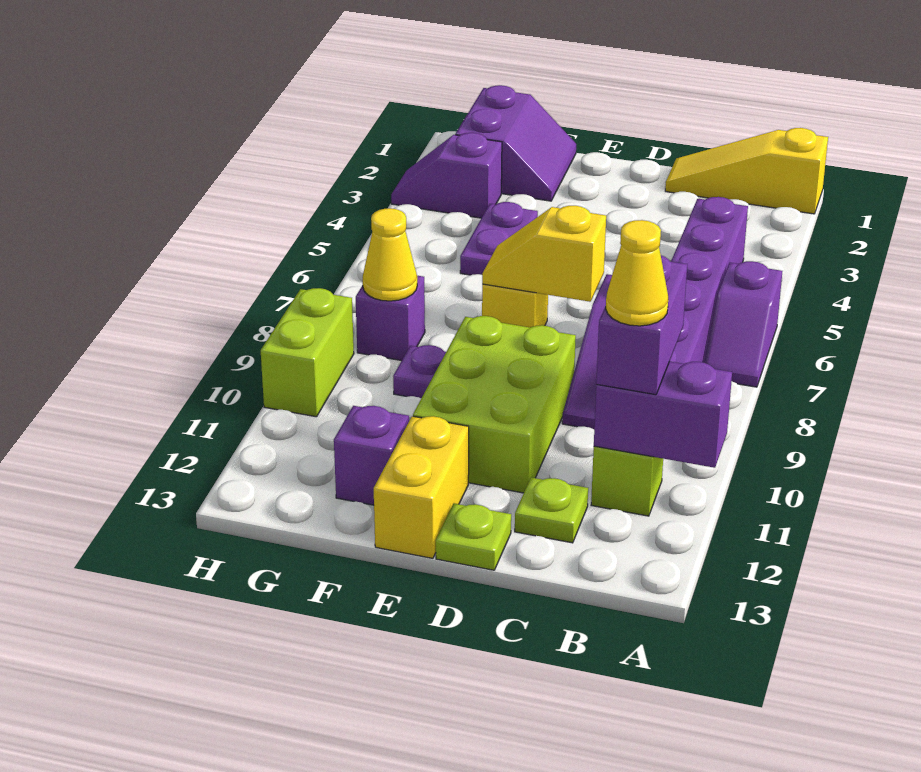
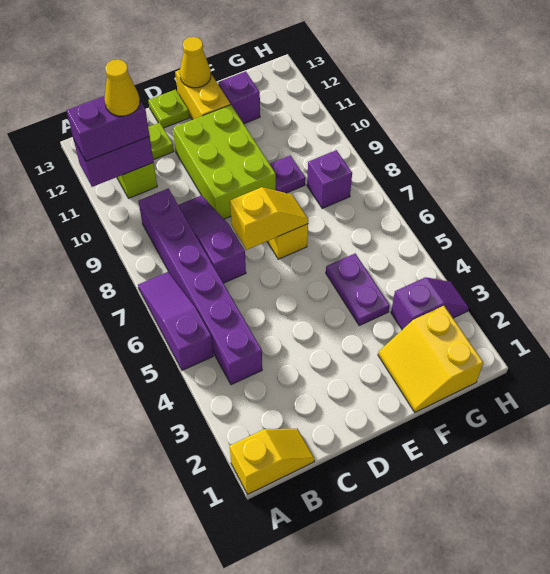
yellow slope A1:C1 level 1 top A -> yellow slope A1:B1 level 1 top A
purple slope A6:A7 level 1 top 6 -> purple slope A5:A7 level 1 top 5
purple brick B10:B11 level 3 -> purple brick A11:B11 level 3
purple slope F1:G2 level 1 top G -> yellow slope F1:G2 level 1 top G
yellow cone G8 level 2 -> yellow cone E13 level 2
lime brick H9:H10 level 1 -> none

